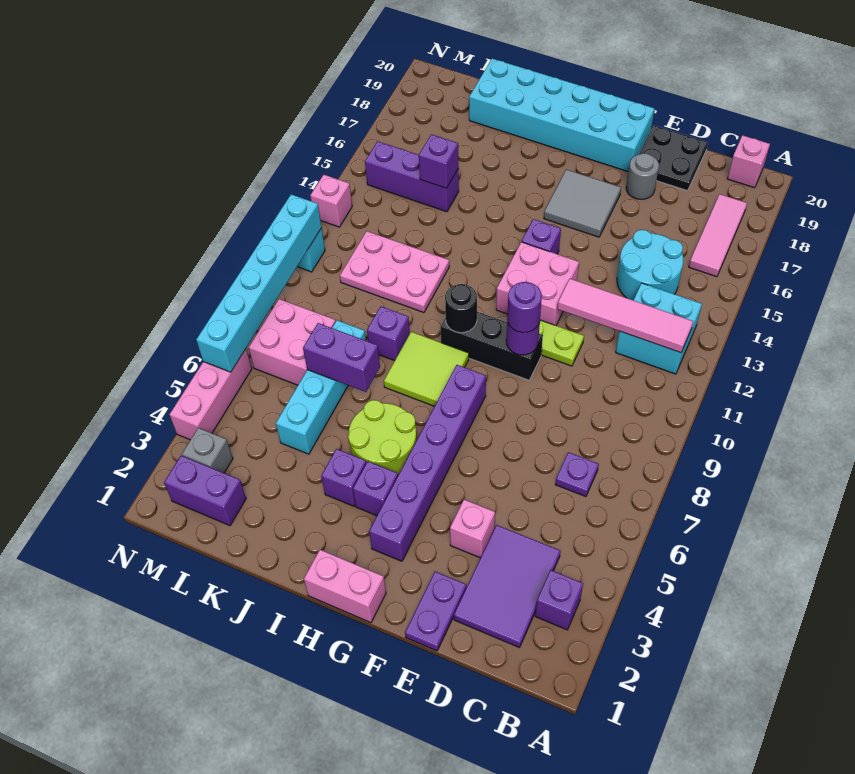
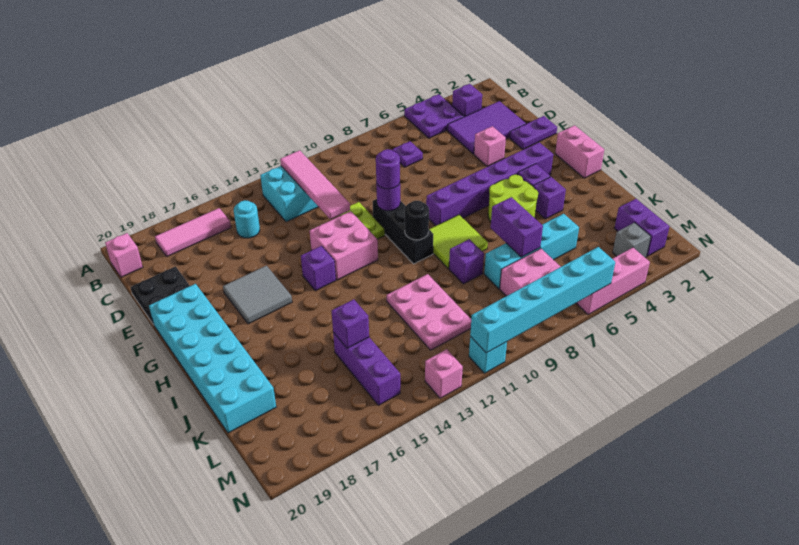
none -> purple plate A4:B5 level 1
cyan round brick C14:D15 level 1 -> cyan round brick C15 level 1
grey round brick E18 level 1 -> none

